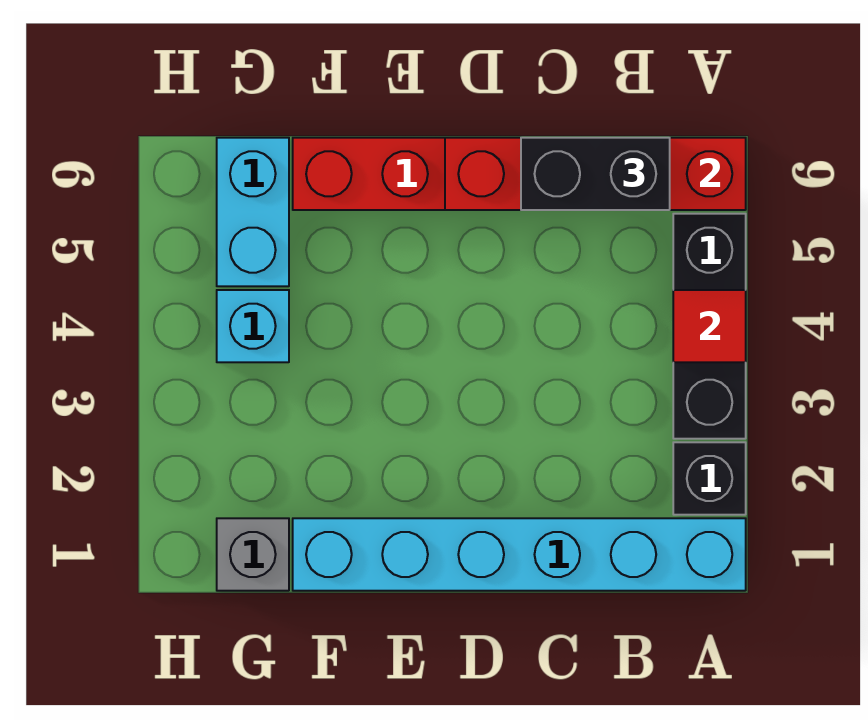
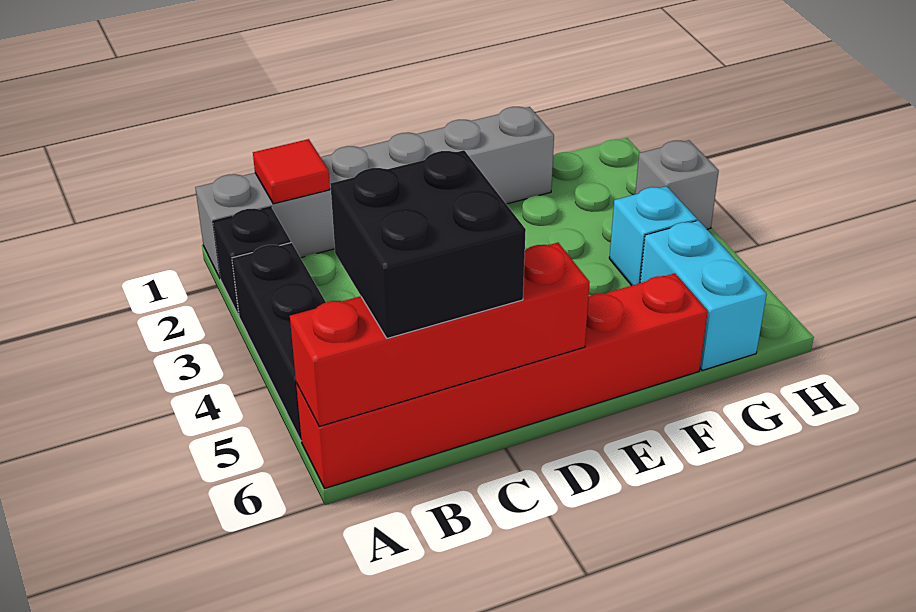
cyan brick A1:F1 level 1 -> grey brick A1:F1 level 1
red tile A4 level 2 -> red tile B1 level 2
black brick B6:C6 level 3 -> black brick B5:C6 level 3
grey brick G1 level 1 -> grey brick H3 level 1

